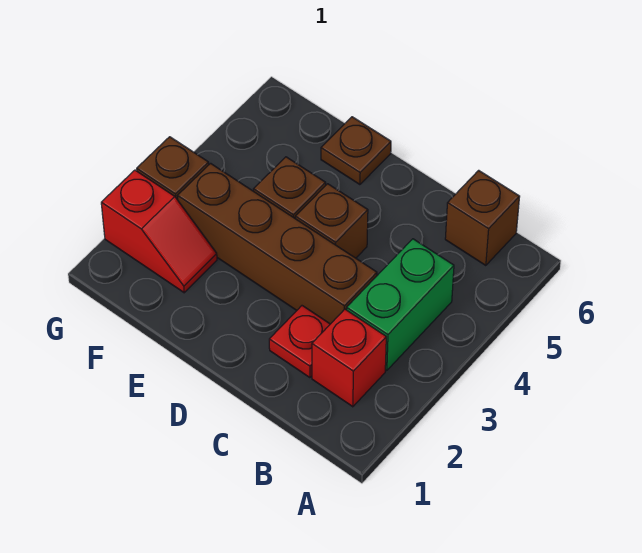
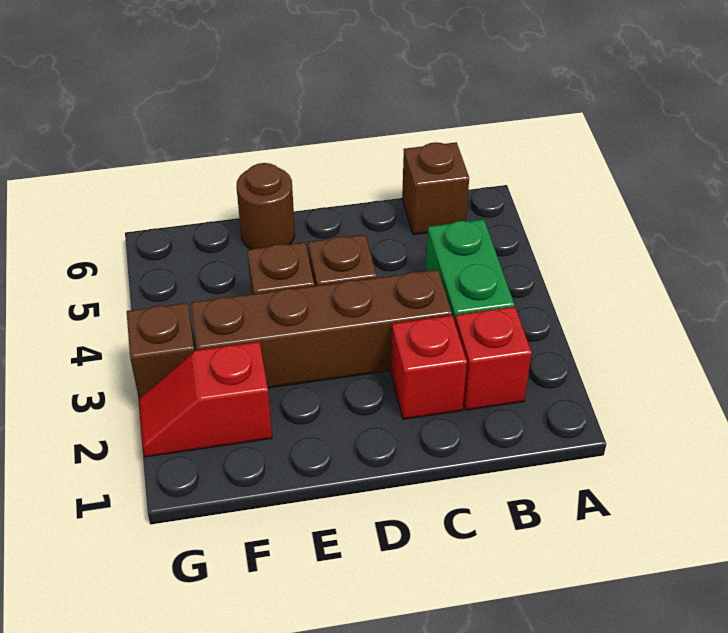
red plate C2 level 1 -> red brick C2 level 1
brown plate E6 level 1 -> brown round brick E6 level 1
red slope F2:G2 level 1 top G -> red slope F2:G2 level 1 top F

